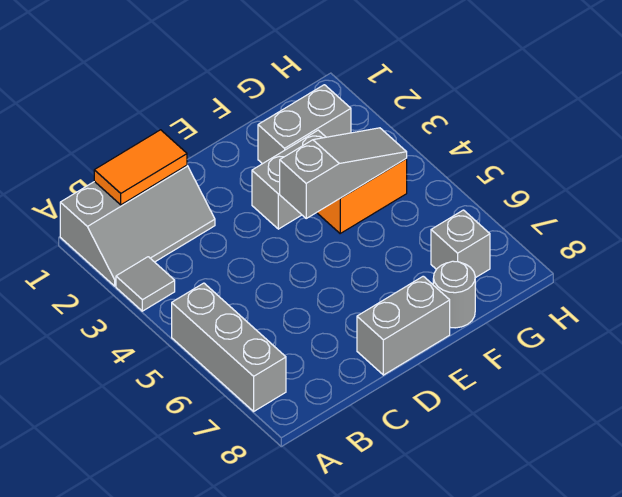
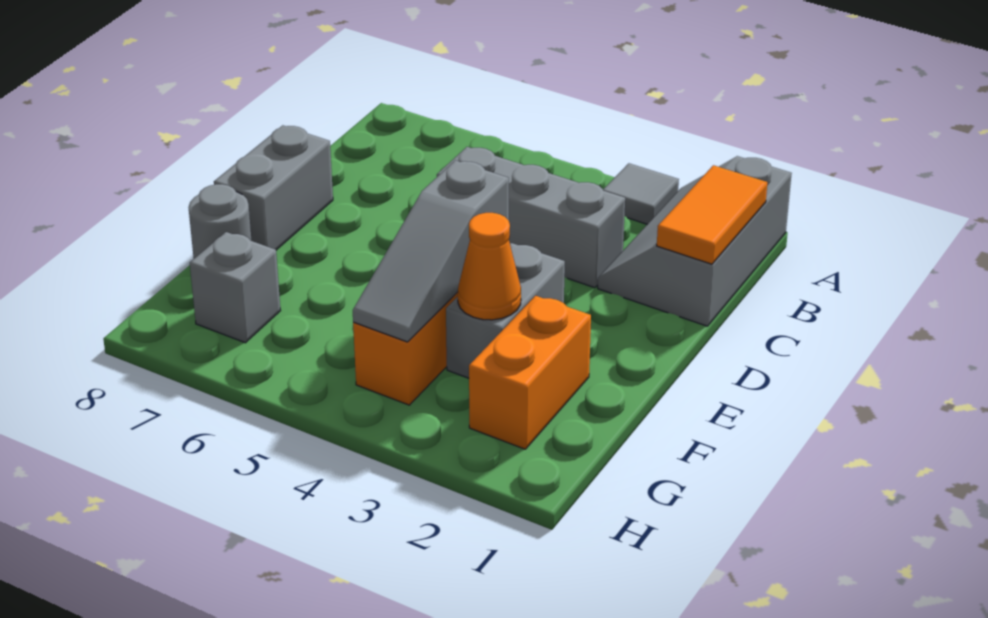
grey brick A5:A7 level 1 -> grey brick C3:C5 level 1
grey brick F2:G2 level 1 -> orange brick F2:G2 level 1
none -> orange cone F3 level 2

